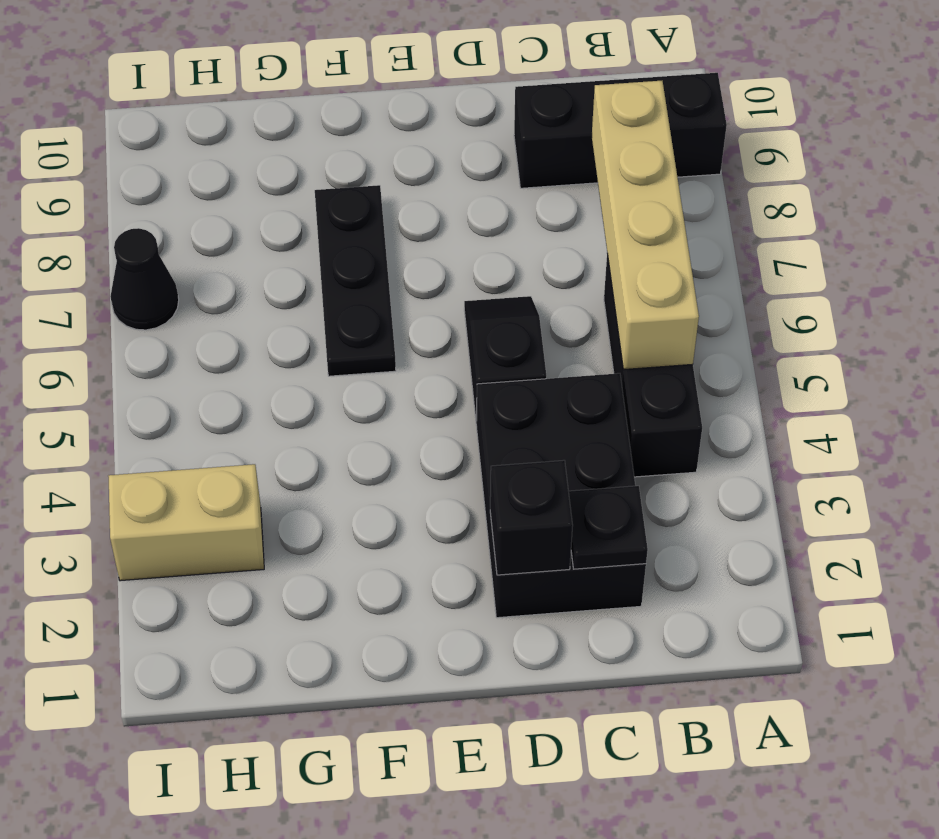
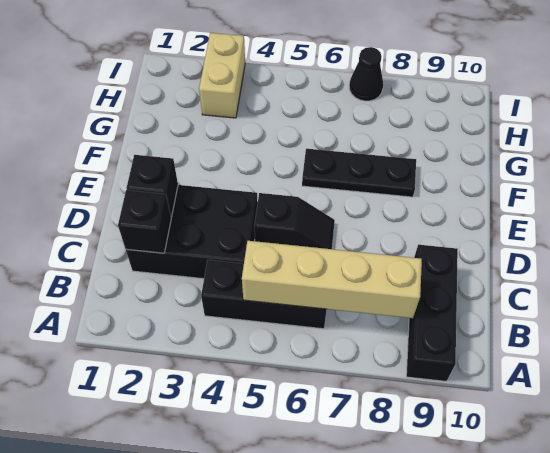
black plate C2 level 2 -> black brick C2 level 2

